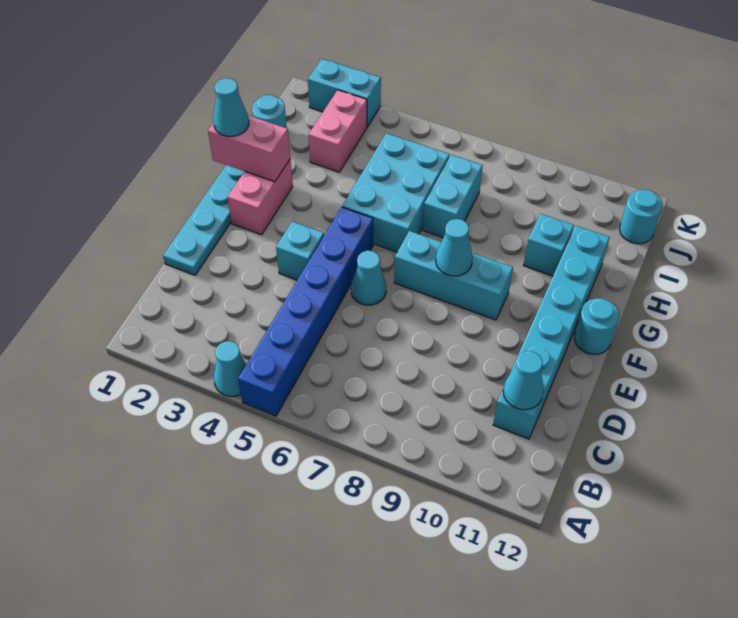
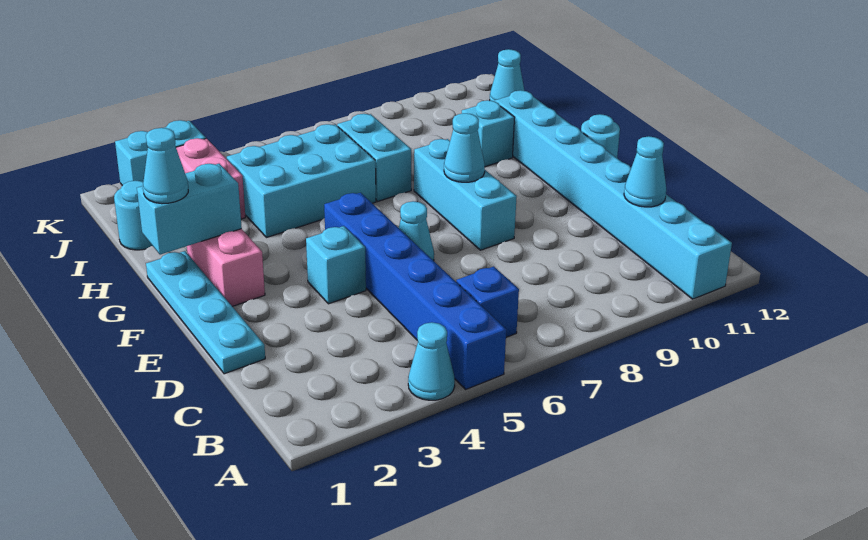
none -> blue brick B6 level 1
cyan brick C11:H11 level 1 -> cyan brick A11:H11 level 1
cyan brick F7:F9 level 1 -> cyan brick E8:G8 level 1
pink brick G1:G2 level 2 -> cyan brick G1:G2 level 2
cyan brick G5:I6 level 1 -> cyan brick H4:I6 level 1
cyan round brick J12 level 1 -> cyan cone J12 level 1

